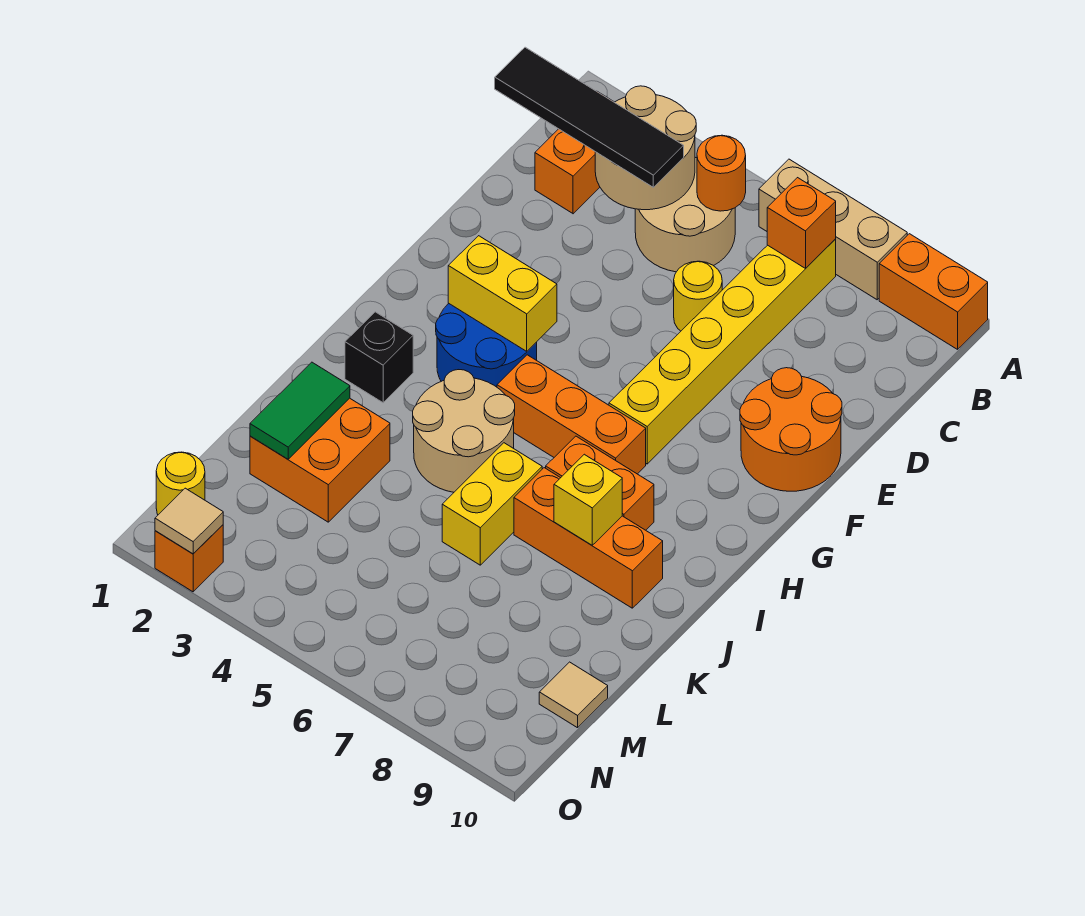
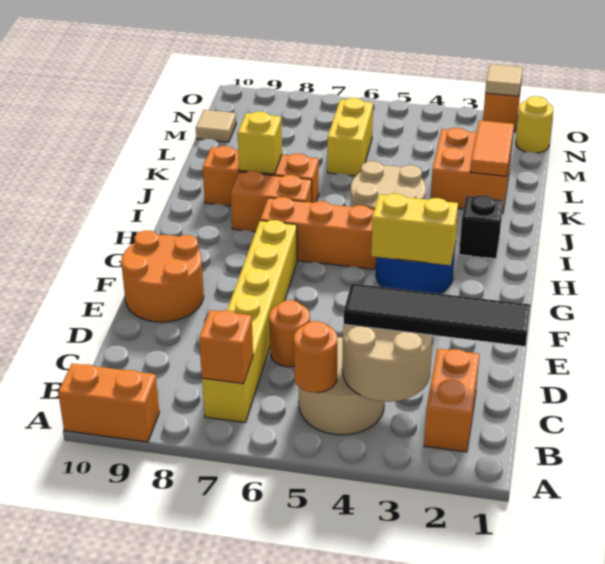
tan brick A6:A8 level 1 -> none
yellow round brick D6 level 1 -> orange round brick D6 level 1
yellow brick J6:K6 level 1 -> yellow brick L6:M6 level 1
green tile K2:L2 level 2 -> orange tile K2:L2 level 2

